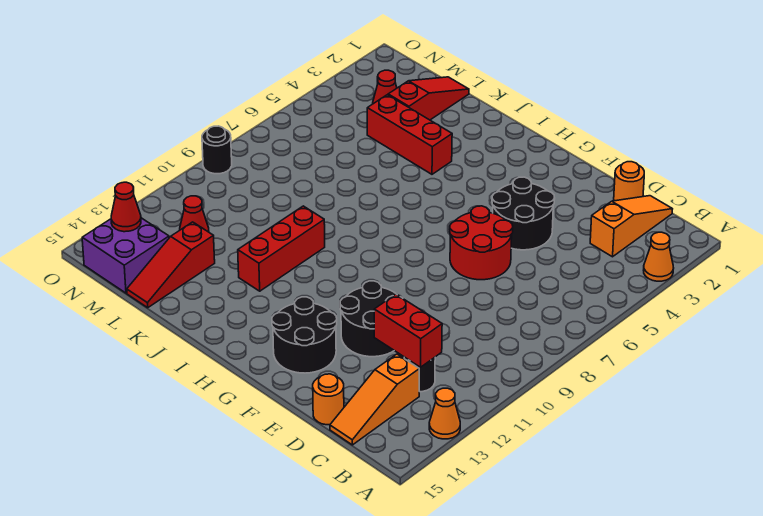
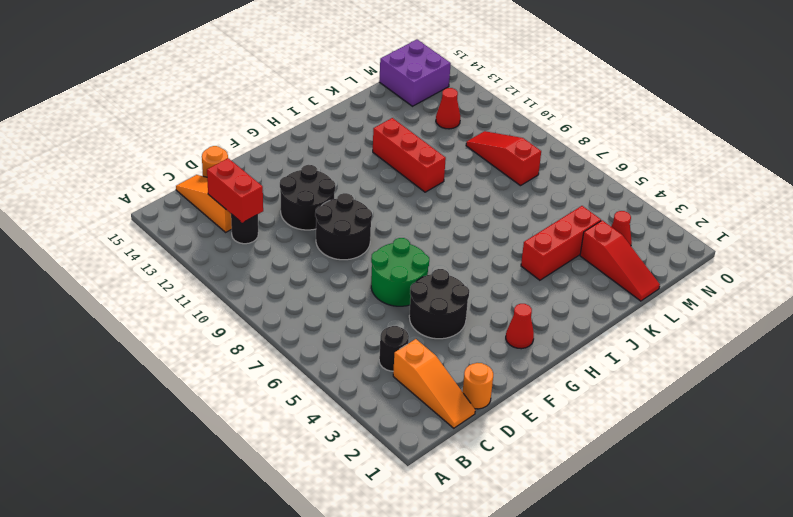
orange cone A3 level 1 -> none
orange cone A13 level 1 -> none
red brick C12:D12 level 2 -> red brick C12:C13 level 2
red round brick E6:F7 level 1 -> green round brick E6:F7 level 1
black round brick F13:G14 level 1 -> black round brick E9:F10 level 1
red slope L13:L15 level 1 top 13 -> red slope M8:M10 level 1 top 8
red cone N14 level 2 -> red cone G2 level 1
black round brick O9 level 1 -> black round brick C4 level 1

